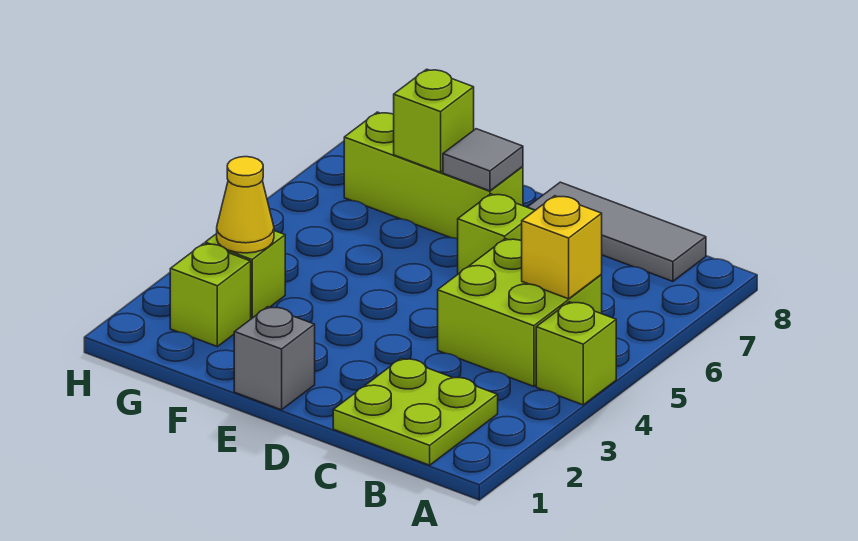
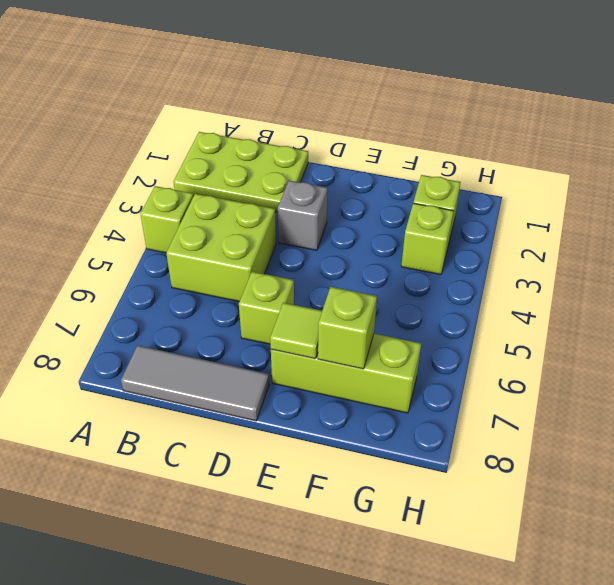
lime plate B1:C2 level 1 -> lime plate A1:C2 level 1
yellow brick B5 level 2 -> none
grey brick E1 level 1 -> grey brick D3 level 1
grey tile E7 level 2 -> lime tile E7 level 2
yellow cone G3 level 2 -> none

